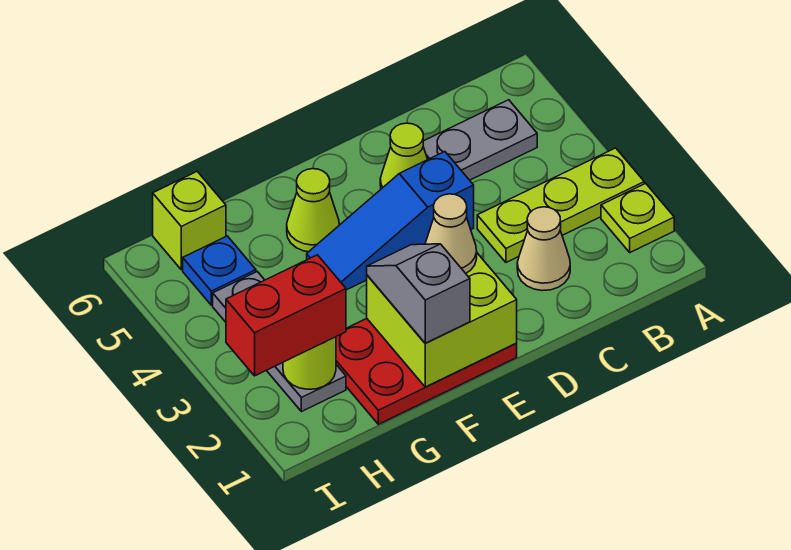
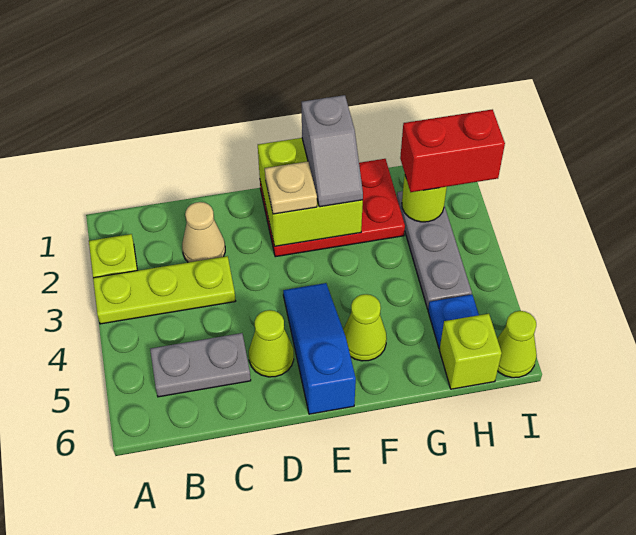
blue slope D4:F4 level 1 top D -> blue slope E4:E6 level 1 top 6
tan cone E2 level 3 -> tan plate E2 level 3
none -> lime cone I6 level 1

